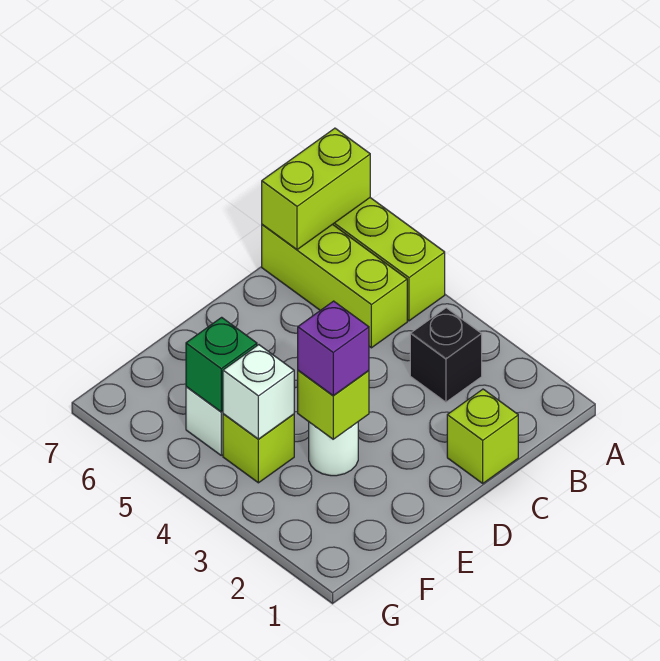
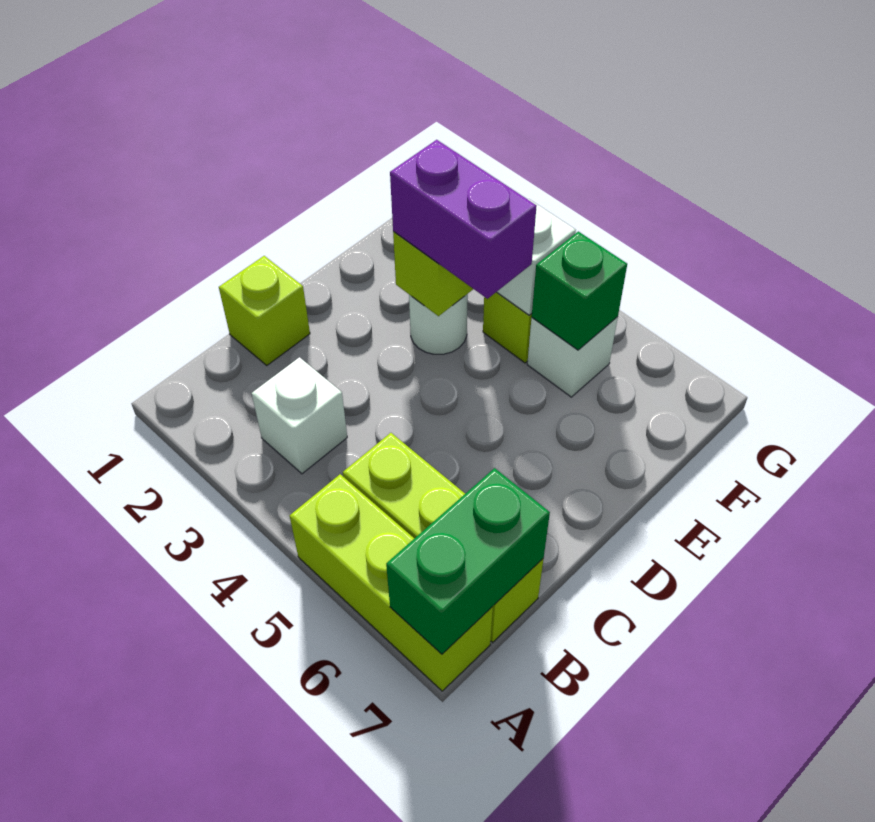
lime brick A7:B7 level 2 -> green brick A7:B7 level 2
black brick B3 level 1 -> white brick B3 level 1
purple brick E3 level 3 -> purple brick E3:E4 level 3

